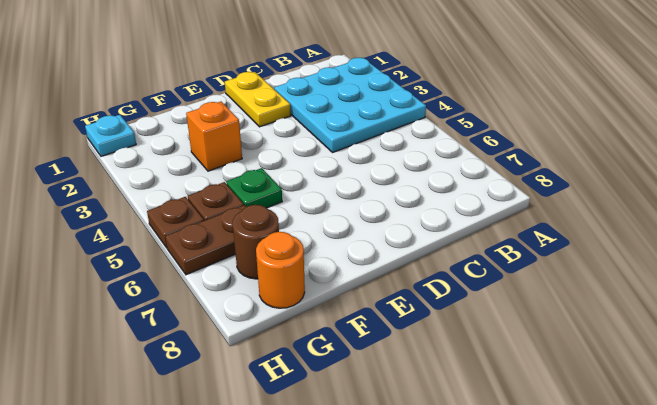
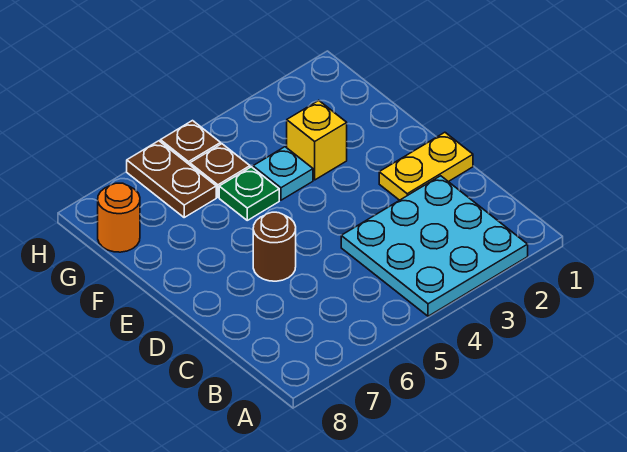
orange brick F3 level 1 -> yellow brick F3 level 1
brown round brick G7 level 1 -> brown round brick D6 level 1
cyan plate H1 level 1 -> cyan plate F4 level 1

